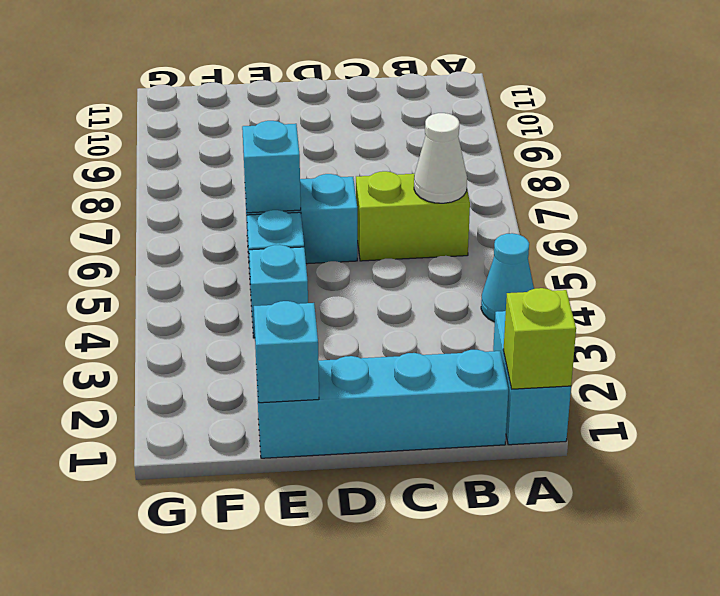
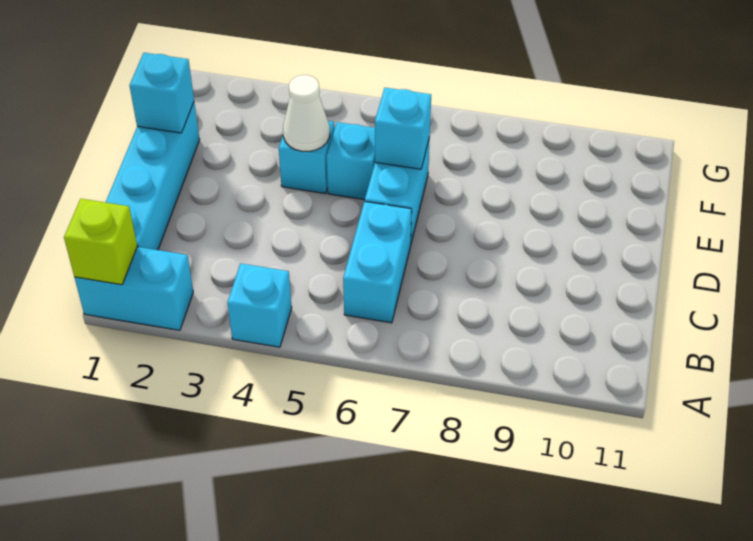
cyan cone A4 level 1 -> cyan brick A4 level 1
lime brick B6:C6 level 1 -> cyan brick B6:C6 level 1
white cone B6 level 2 -> white cone E4 level 2

